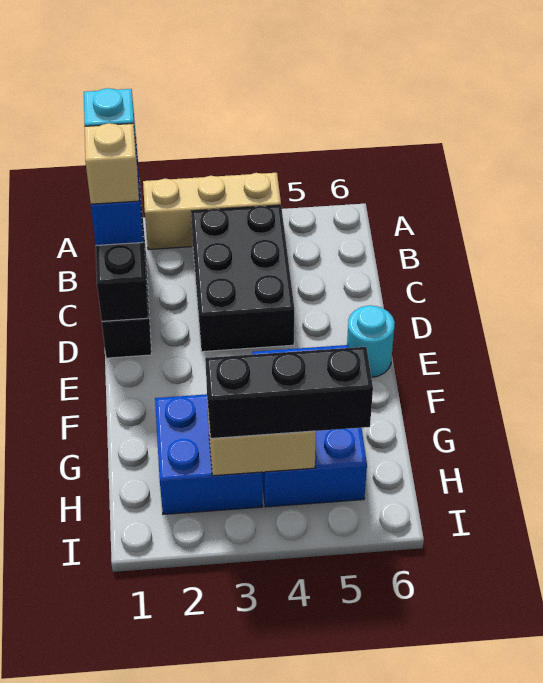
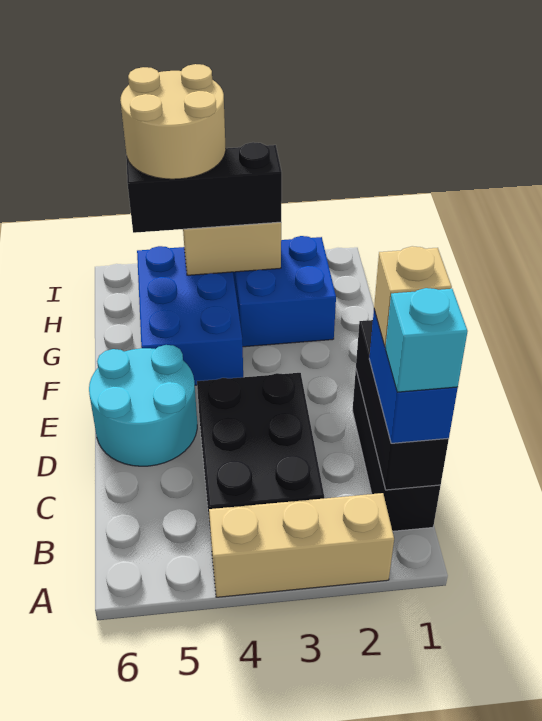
cyan round brick E6 level 1 -> cyan round brick D5:E6 level 1
none -> tan round brick H4:I5 level 4

